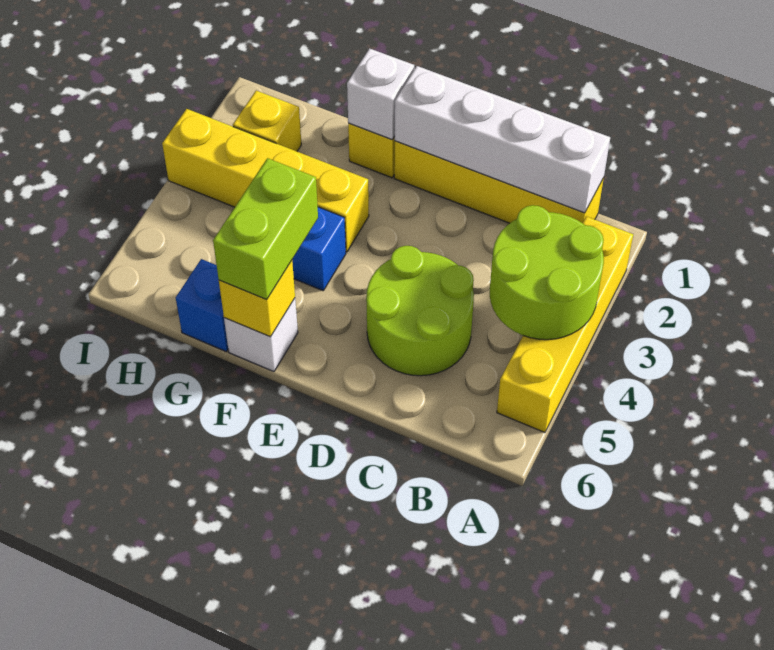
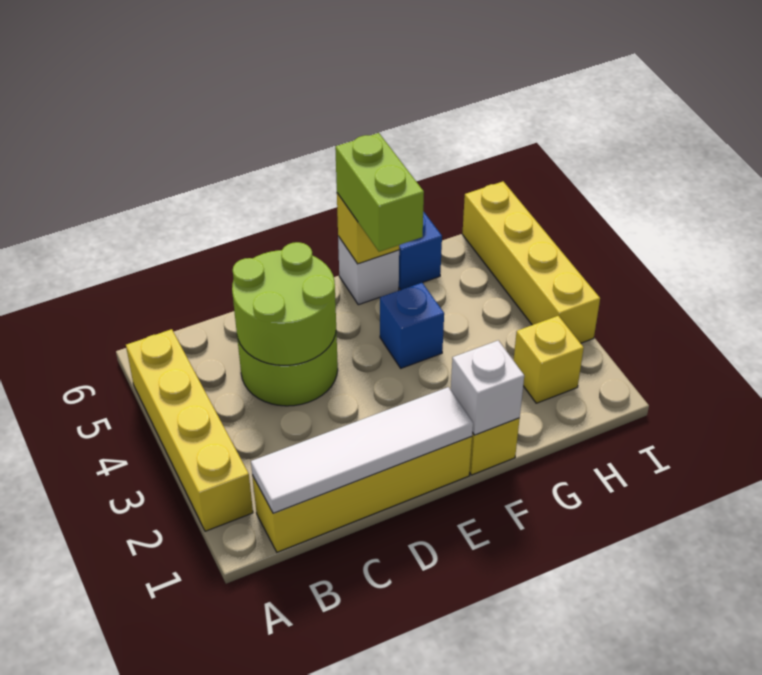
lime round brick A3:B4 level 2 -> lime round brick C4:D5 level 2
white brick B1:E1 level 2 -> white tile B1:E1 level 2
yellow brick F3:I3 level 1 -> yellow brick I3:I6 level 1

